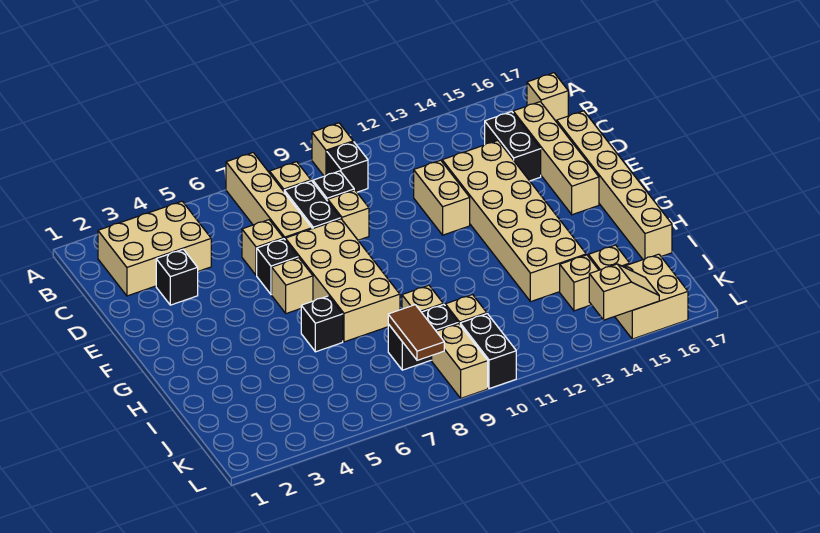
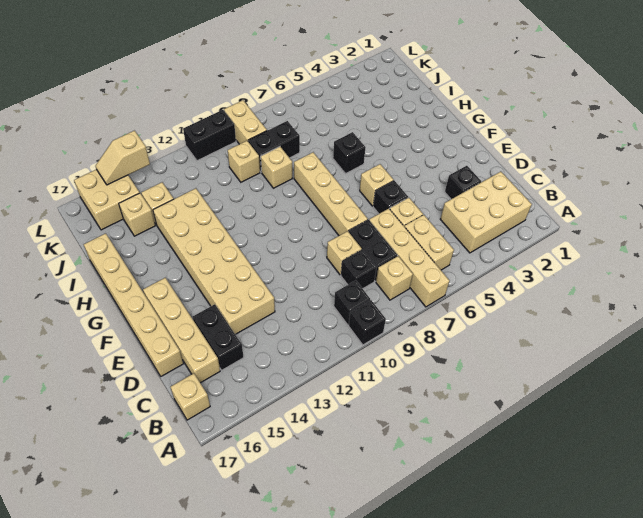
tan brick A10 level 1 -> black brick A10 level 1
tan brick D12:E12 level 1 -> tan brick B6:C6 level 1
tan brick E7:H8 level 1 -> tan brick E8:H8 level 1
brown tile J8:K8 level 2 -> none
black brick K10:L10 level 1 -> black brick L10:L11 level 1

